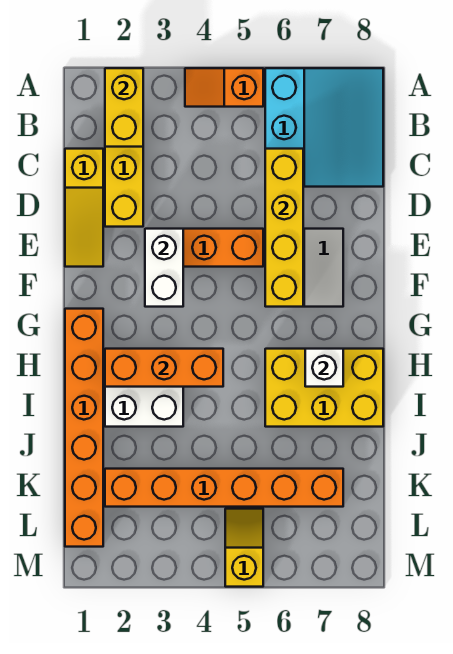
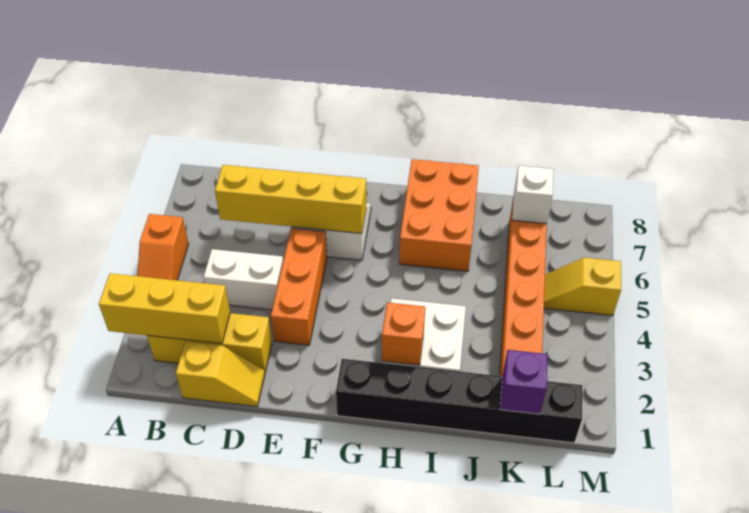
yellow brick A2:B2 level 2 -> yellow brick A2:C2 level 2
cyan slope A6:C8 level 1 top 6 -> none
yellow slope C1:E1 level 1 top C -> yellow slope C1:D1 level 1 top C
white brick E3:F3 level 2 -> white brick C4:D4 level 1
orange brick G1:L1 level 1 -> black brick G1:L1 level 1
orange brick H2:H4 level 2 -> orange brick H2 level 2
yellow brick H6:I8 level 1 -> orange brick H6:I8 level 1
white brick H7 level 2 -> white brick K7 level 2
none -> purple brick K1 level 2

